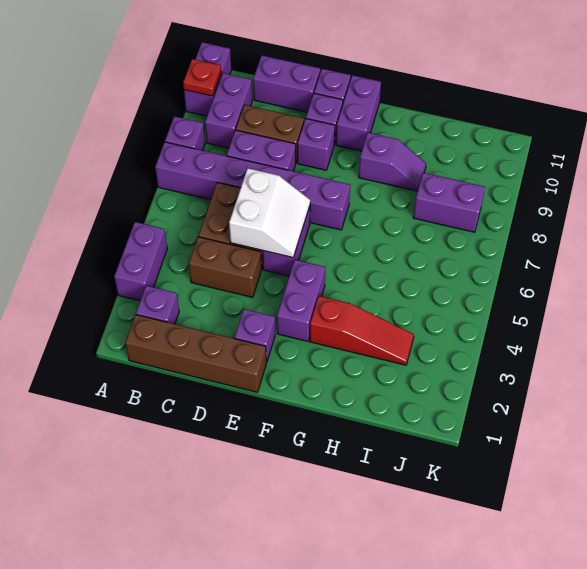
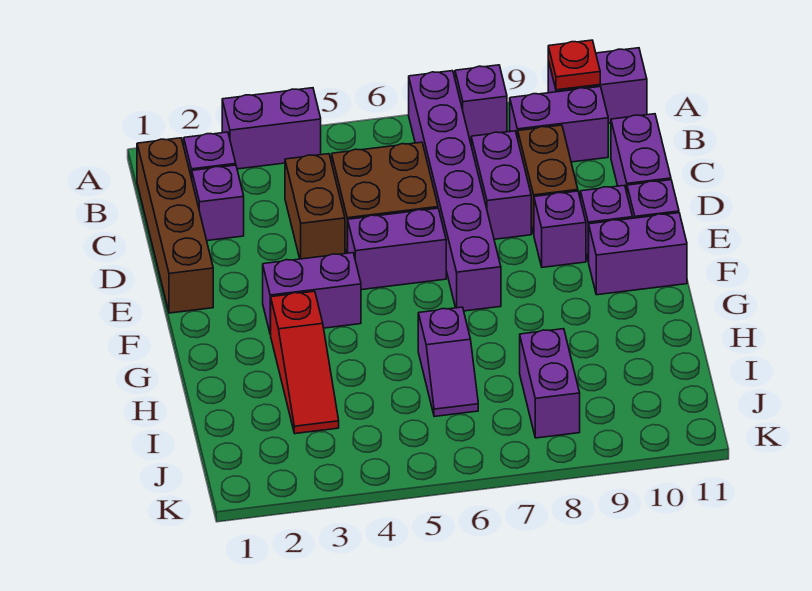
white slope D5:E6 level 2 top D -> none
purple brick E2 level 1 -> purple brick C2 level 1
purple slope G9:H9 level 1 top G -> purple slope H6:I6 level 1 top H

